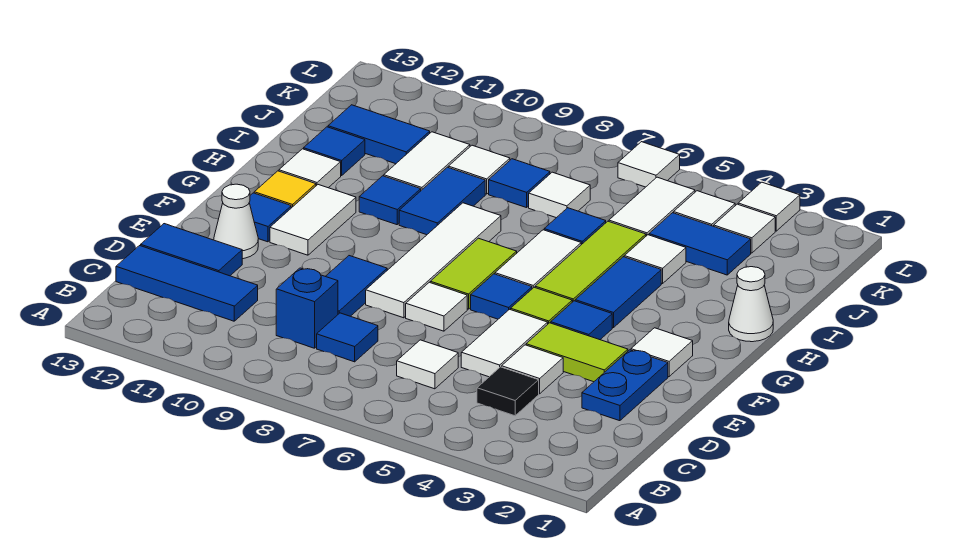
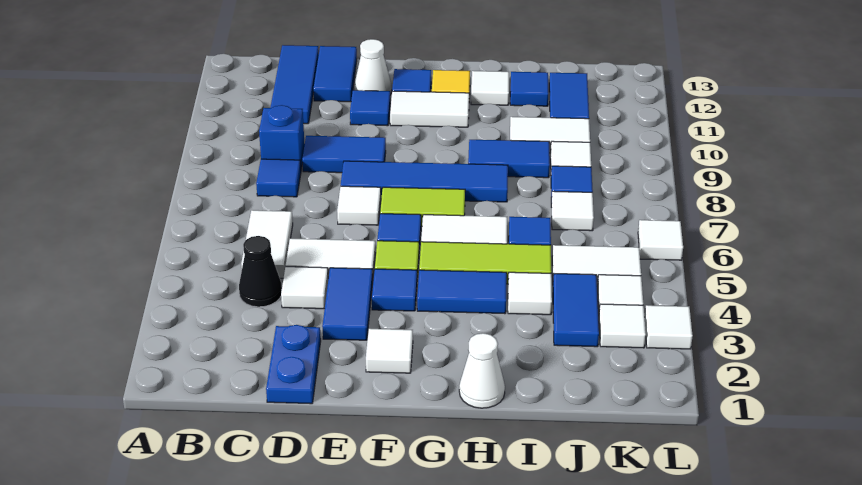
black tile C4 level 1 -> black cone C4 level 1
white tile C6 level 1 -> white tile C5:C6 level 1
blue plate D2:E2 level 1 -> blue plate D1:D2 level 1
lime tile E3:E4 level 1 -> blue tile E3:E4 level 1
white tile E8:H8 level 1 -> blue tile E8:H8 level 1
blue tile H10 level 1 -> blue tile E11 level 1

